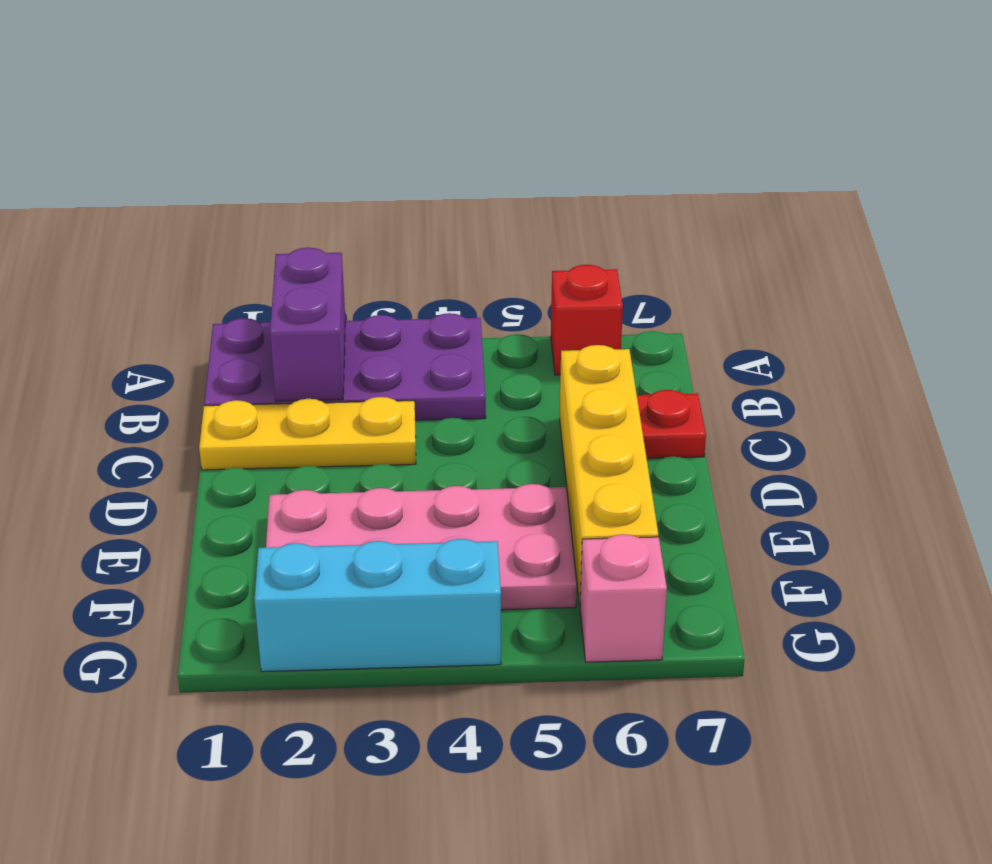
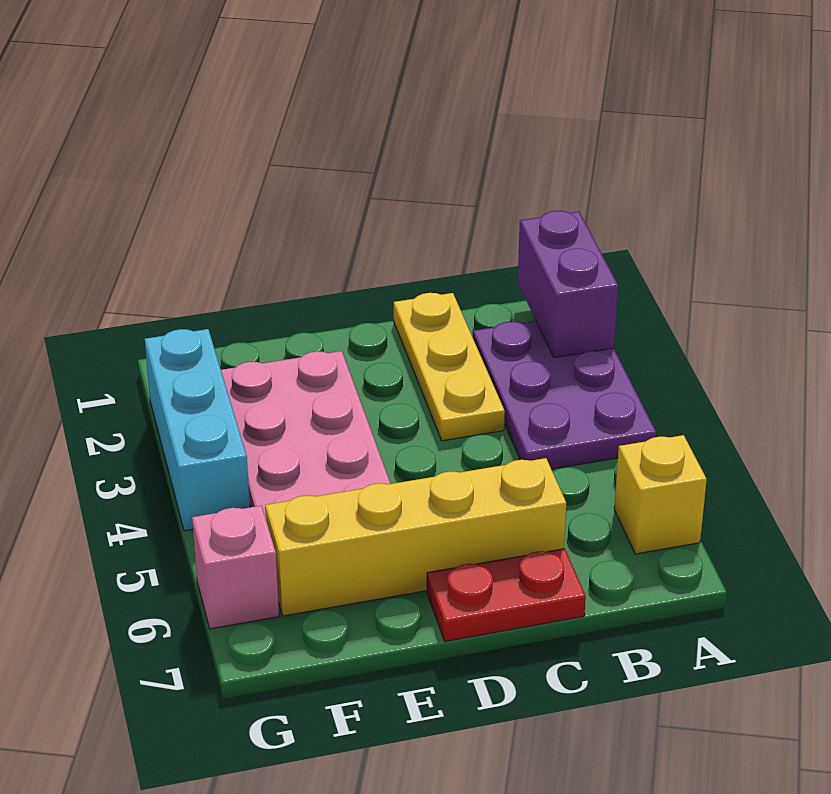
purple plate A1:B4 level 1 -> purple plate A2:B4 level 1
purple brick A2:B2 level 2 -> purple brick A1:A2 level 2
red brick A6 level 1 -> yellow brick A6 level 1
red plate C7 level 1 -> red plate C7:D7 level 1

